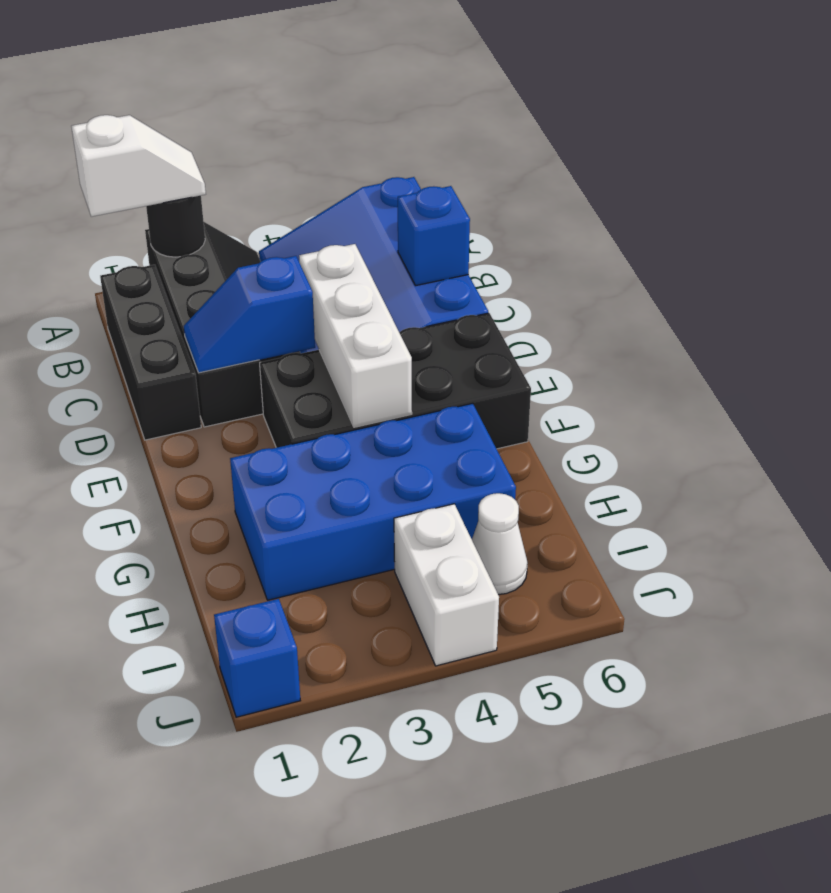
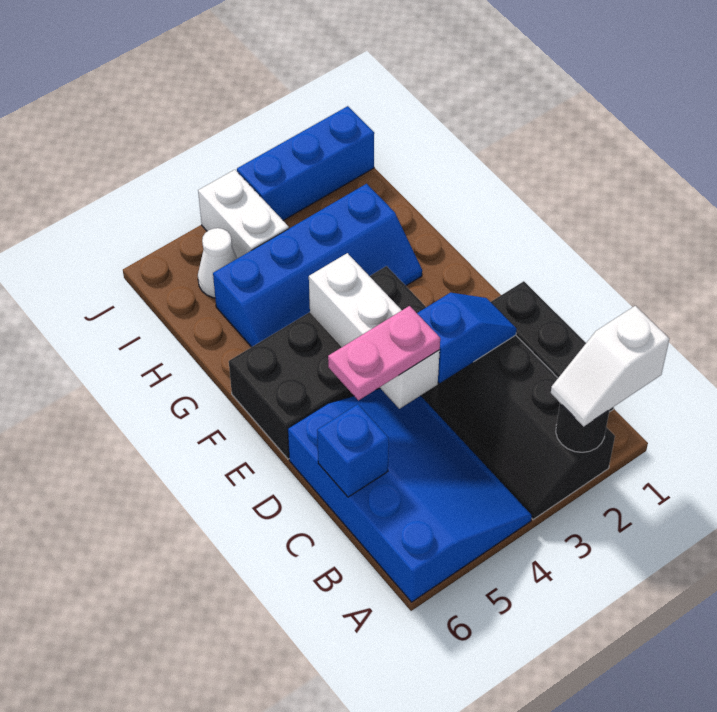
none -> pink plate D4:D5 level 3
blue brick G2:H5 level 1 -> blue slope G2:H5 level 1 top H
blue brick J1 level 1 -> blue brick J1:J3 level 1

